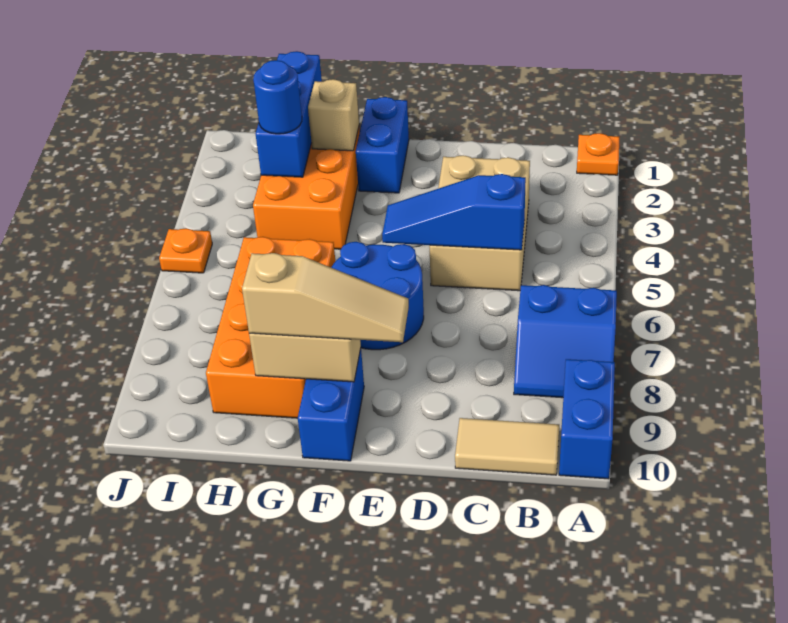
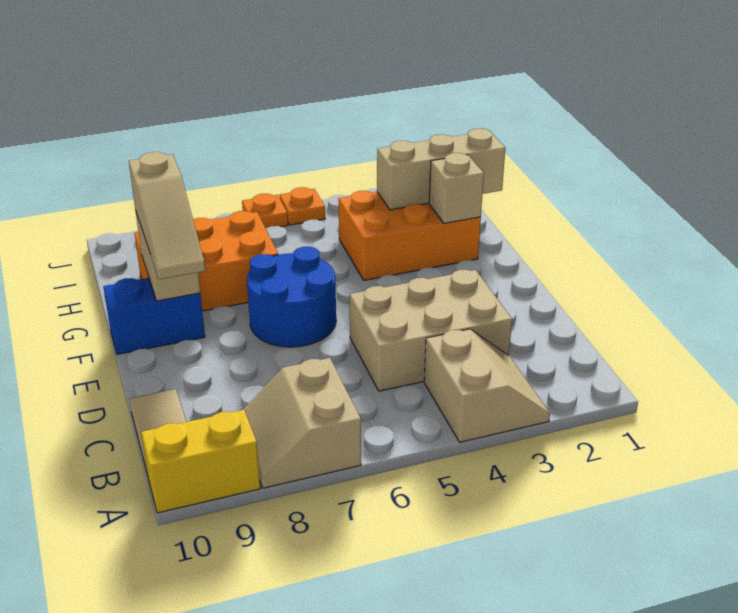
orange plate A1 level 1 -> orange plate J6 level 1
none -> tan slope A3:B4 level 1 top 4
blue slope A7:B8 level 1 top 7 -> tan slope A7:B8 level 1 top 7
blue brick A9:A10 level 1 -> yellow brick A9:A10 level 1
blue slope C5:E5 level 2 top C -> none
blue brick F1:F2 level 1 -> none
orange brick G6:H9 level 1 -> orange brick G7:H9 level 1
blue brick H1:H3 level 2 -> tan brick H1:H3 level 2
blue round brick H3 level 3 -> none

